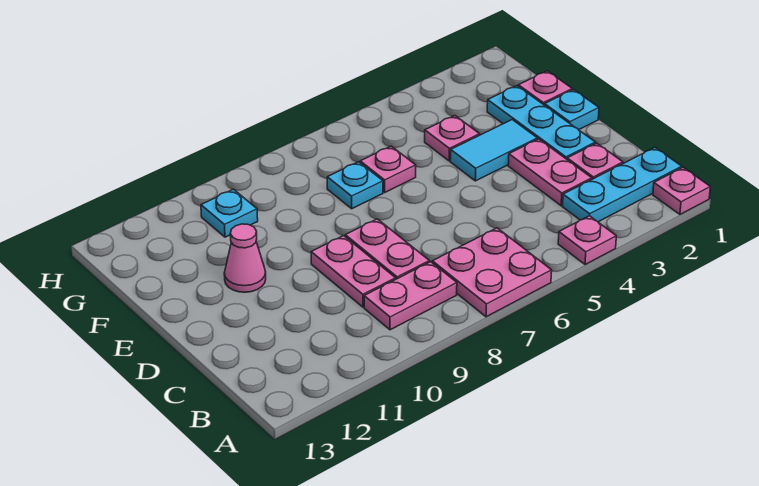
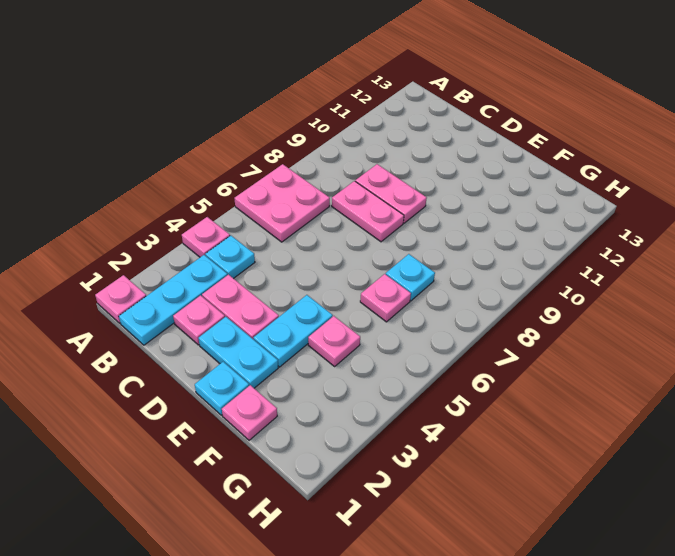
pink plate B8:B9 level 1 -> none
cyan plate D2:F2 level 1 -> cyan plate D2:E2 level 1
cyan tile E3:E4 level 1 -> cyan plate E3:E4 level 1
pink cone E11 level 1 -> none
cyan plate G10 level 1 -> cyan plate B4 level 1

